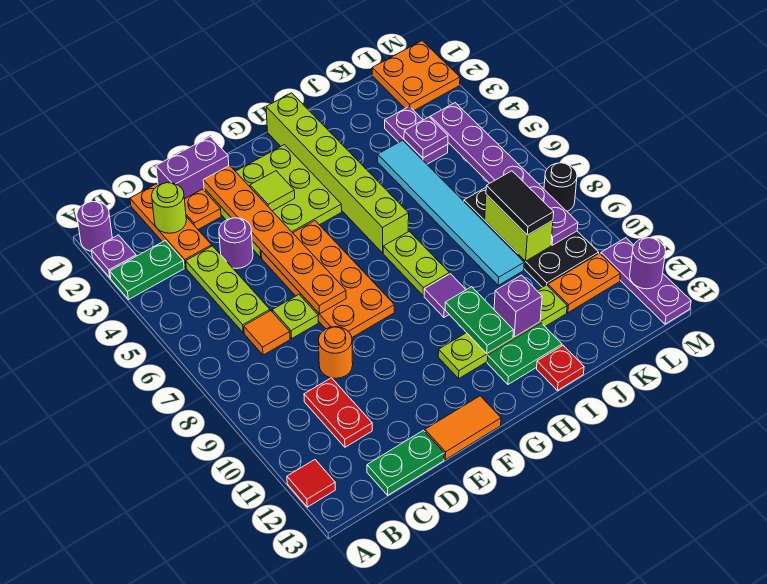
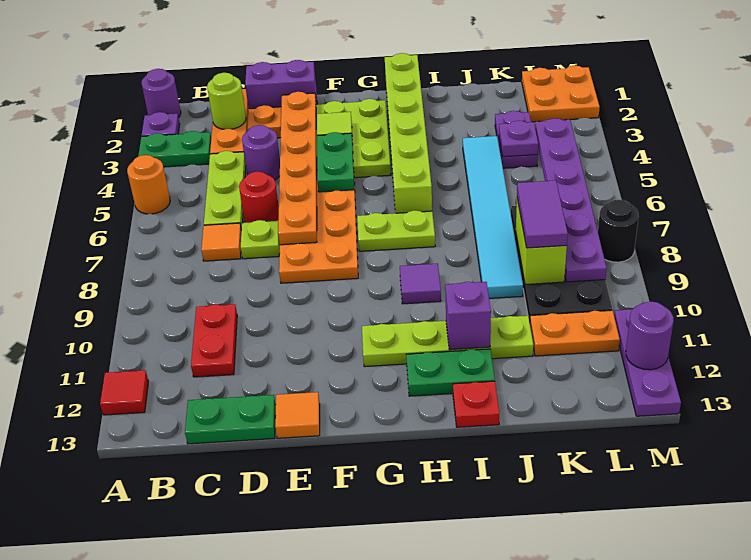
none -> red round brick D6 level 1
orange round brick D9 level 1 -> orange round brick A5 level 1
orange tile E13:F13 level 1 -> orange tile E13 level 1
lime plate H7:H8 level 1 -> lime plate G7:H7 level 1
green plate H10:H11 level 2 -> green plate F4:F5 level 2
black tile K8:K9 level 3 -> purple tile K8:K9 level 3

